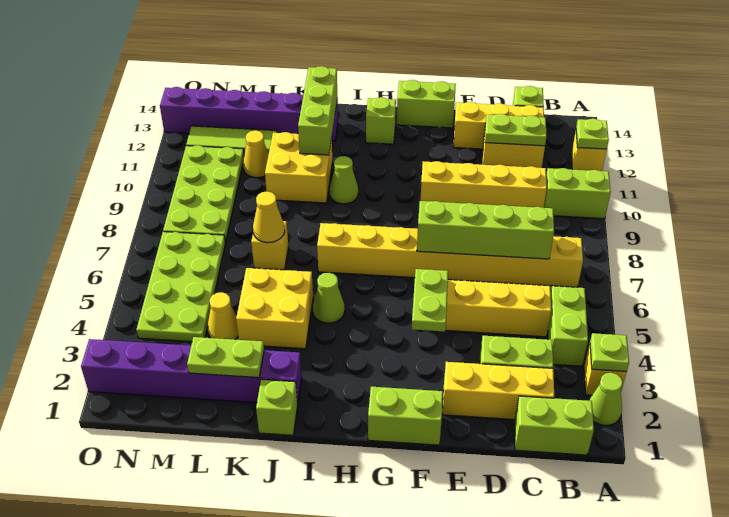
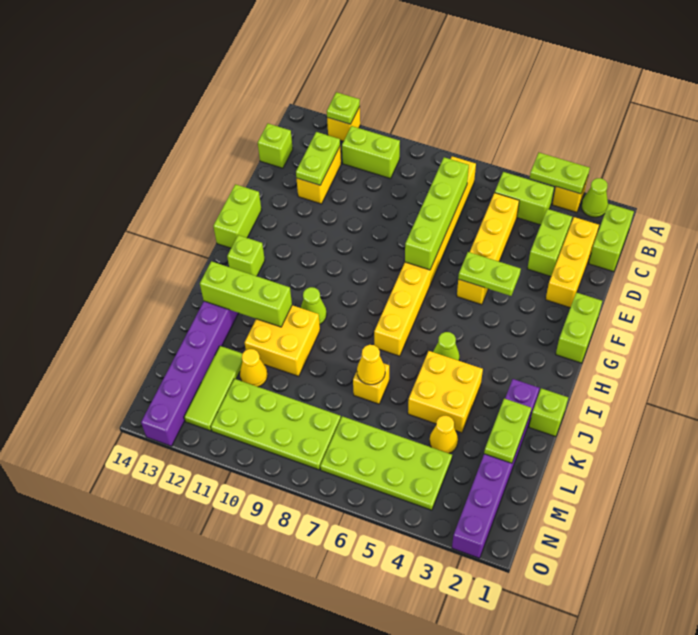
lime plate A3 level 2 -> lime plate A3:A4 level 2
lime brick A10:B10 level 1 -> lime brick B10:B11 level 1
yellow brick C10:F10 level 1 -> none
yellow brick C13:E13 level 1 -> none

